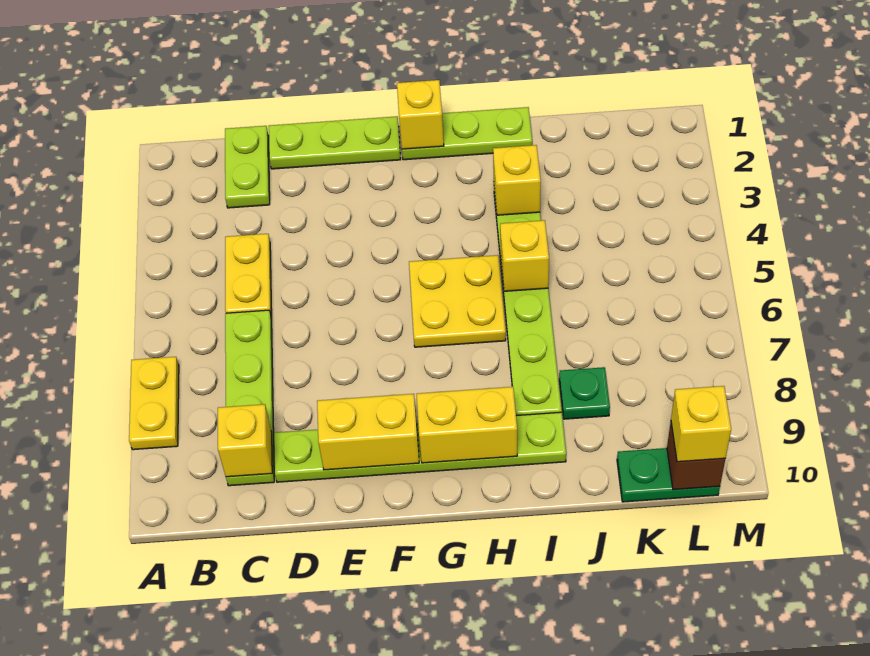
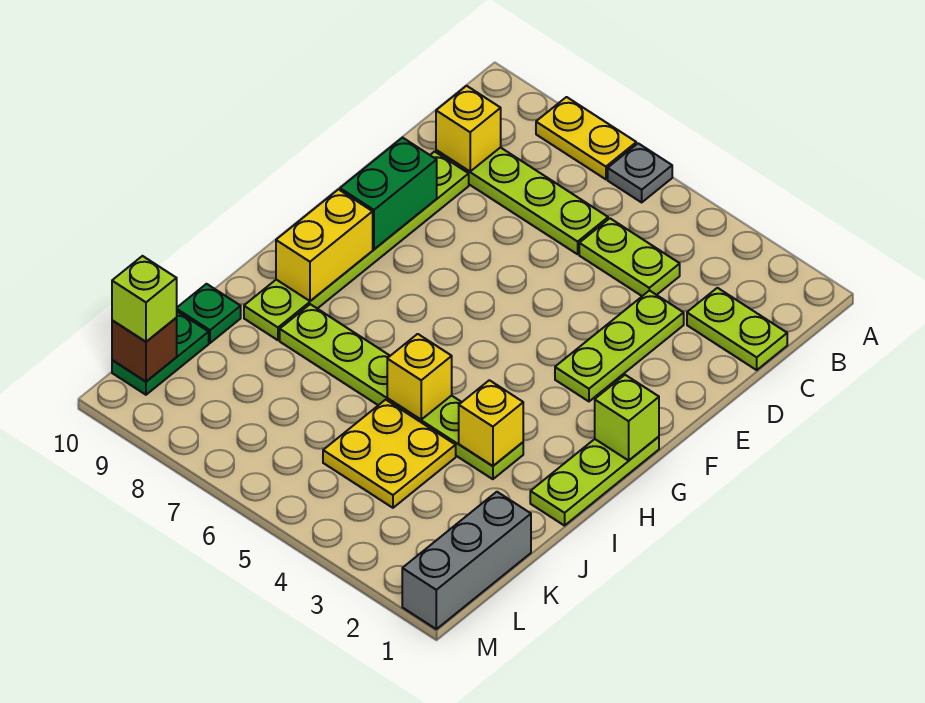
none -> grey plate A6 level 1
yellow plate C4:C5 level 1 -> lime plate C4:C5 level 1
lime plate D1:F1 level 1 -> lime plate D3:F3 level 1
yellow brick E9:F9 level 2 -> green brick E9:F9 level 2
yellow brick G1 level 2 -> lime brick G1 level 2
yellow plate G5:H6 level 1 -> yellow plate J4:K5 level 1
green plate J8 level 1 -> green plate J10 level 1
none -> grey brick K1:M1 level 1
yellow brick L10 level 3 -> lime brick L10 level 3

